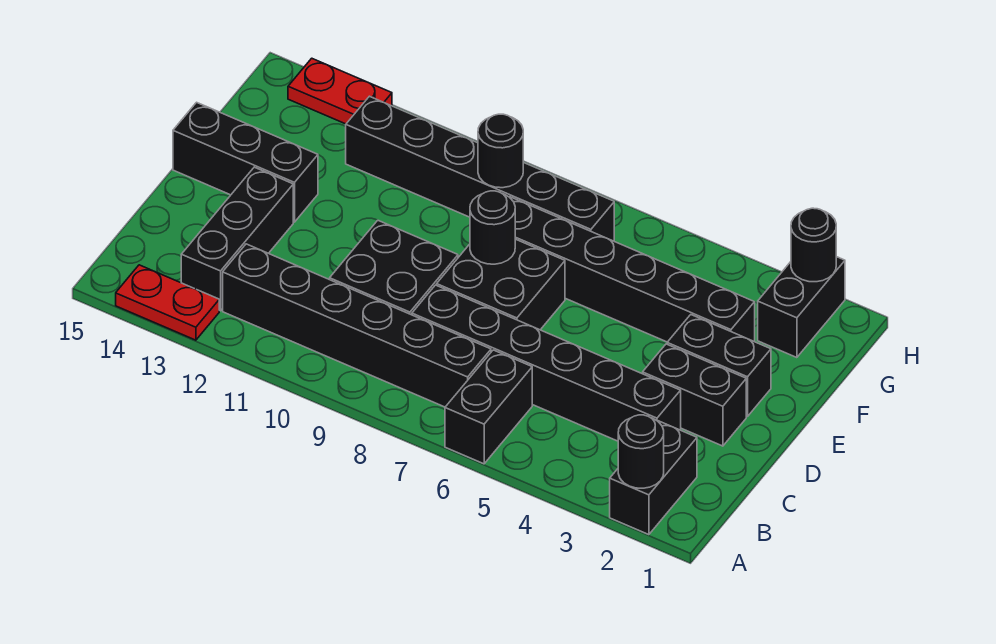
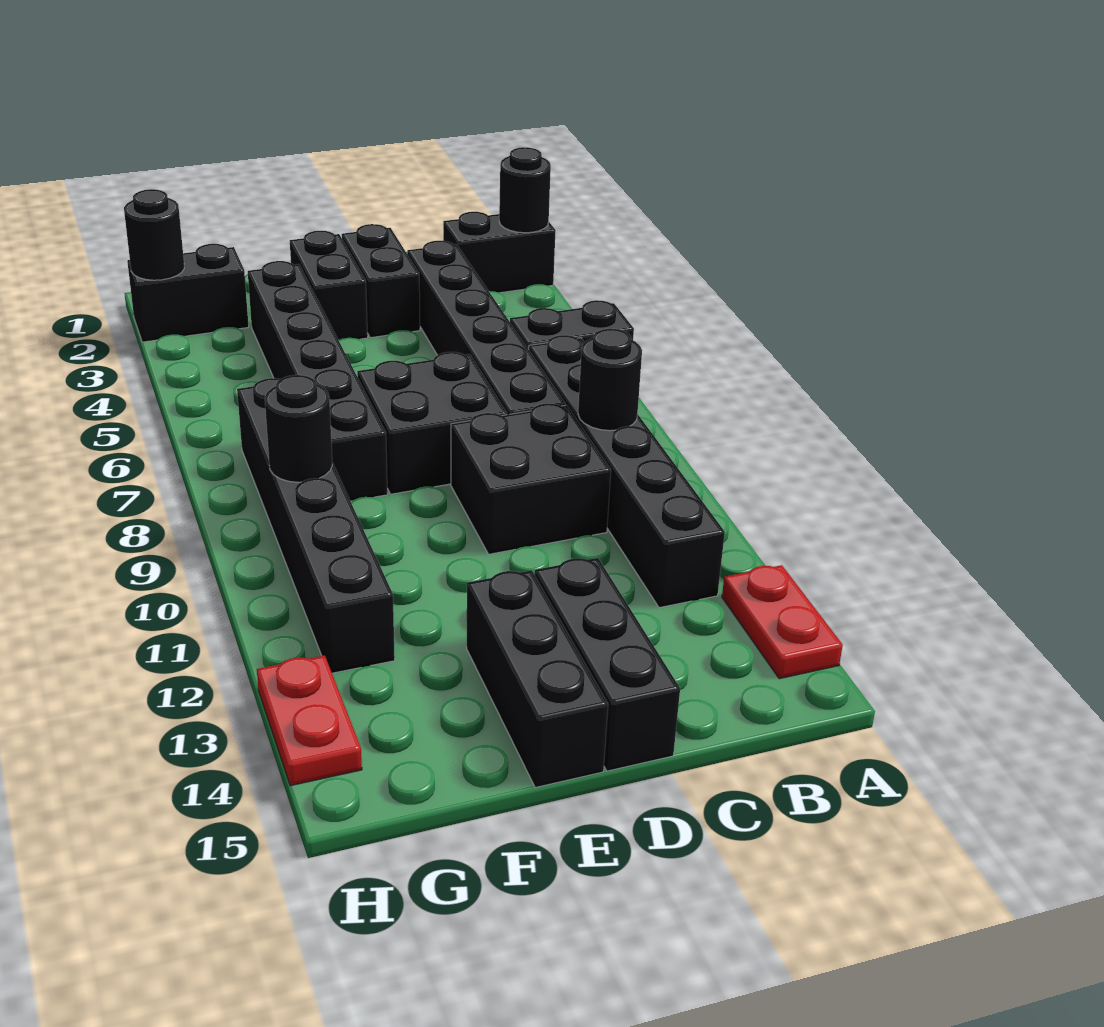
black brick B13:D13 level 1 -> black brick D13:D15 level 1
black round brick E8 level 2 -> black round brick B9 level 2

